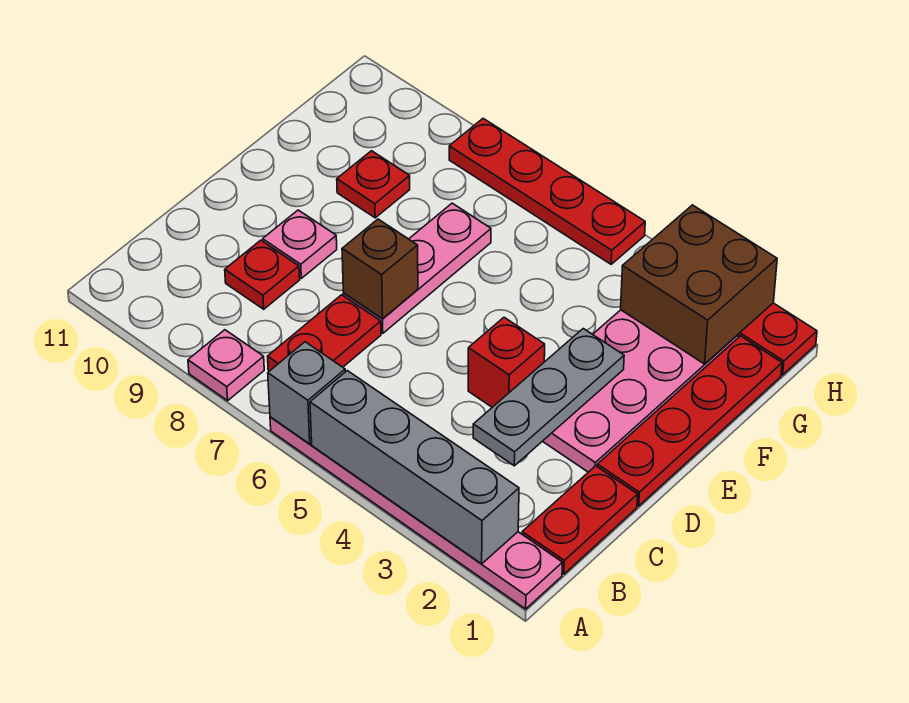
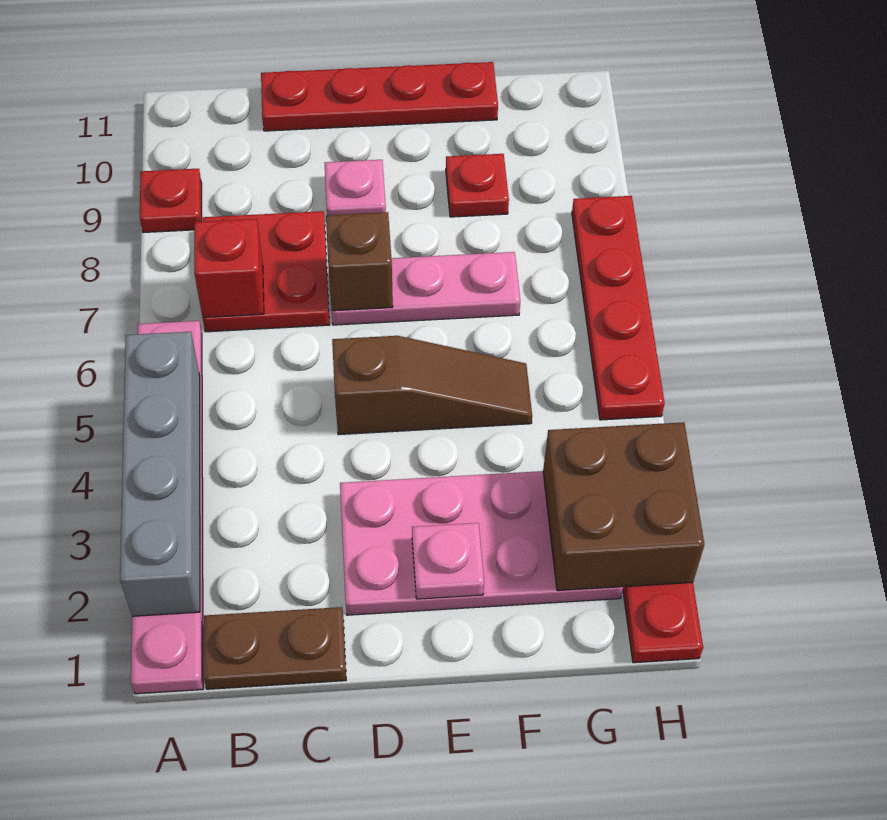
grey brick A6 level 2 -> none
pink plate A8 level 1 -> pink plate E2 level 2
red plate B1:C1 level 1 -> brown plate B1:C1 level 1
red plate B7:C7 level 1 -> red plate B7:C8 level 1
grey plate C3:E3 level 2 -> none
red plate C9 level 1 -> red plate A9 level 1
red plate D1:G1 level 1 -> red plate C11:F11 level 1
red brick D4 level 1 -> red brick B7 level 2
none -> brown slope D5:F5 level 1 top D

